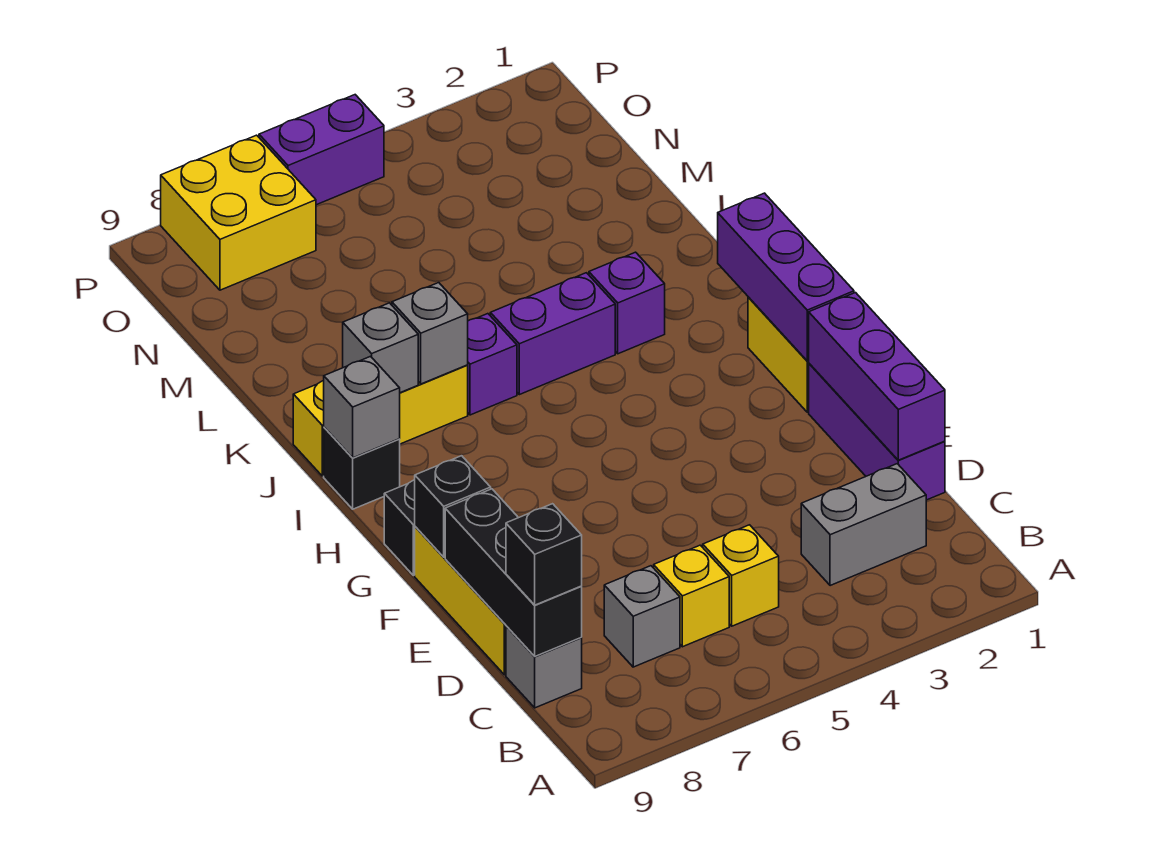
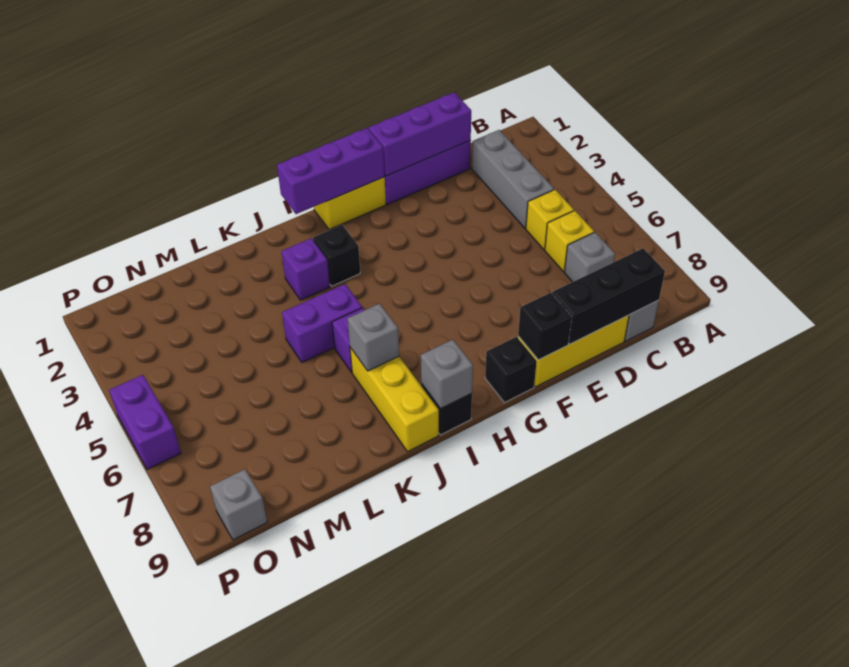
grey brick C2:C3 level 1 -> grey brick C2:C4 level 1
black brick C9 level 3 -> black brick I3 level 1
purple brick J4:J5 level 1 -> purple brick J5:K5 level 1
grey brick J8 level 2 -> grey brick O9 level 1
yellow brick O7:P8 level 1 -> none

